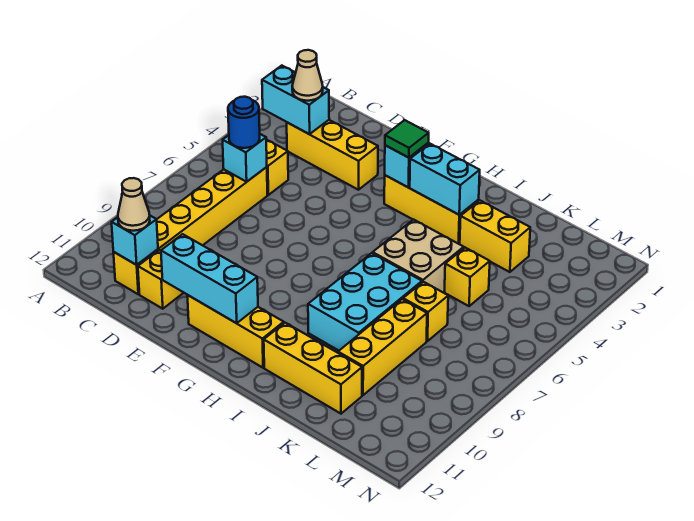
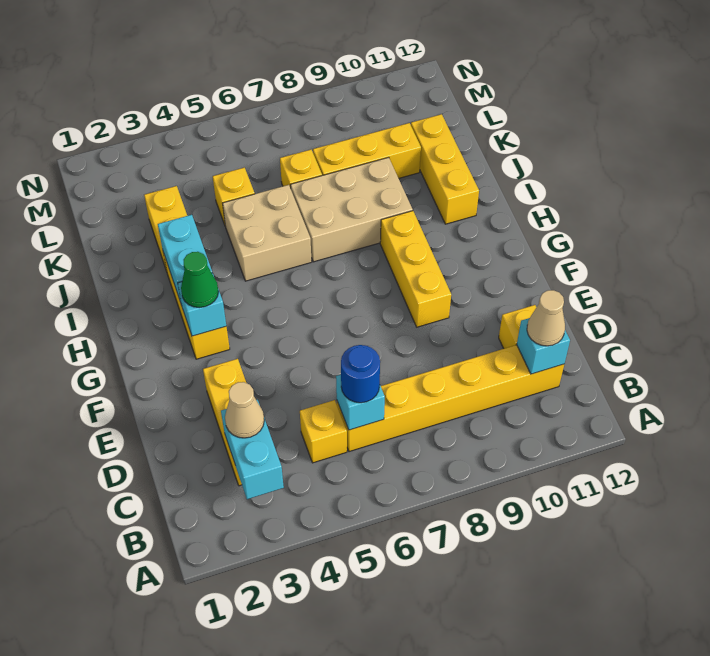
cyan brick E11:G11 level 2 -> none
yellow brick F11:H11 level 1 -> yellow brick F9:H9 level 1
green tile G3 level 3 -> green cone G3 level 3
cyan brick I7:J9 level 1 -> tan brick I7:J9 level 1

